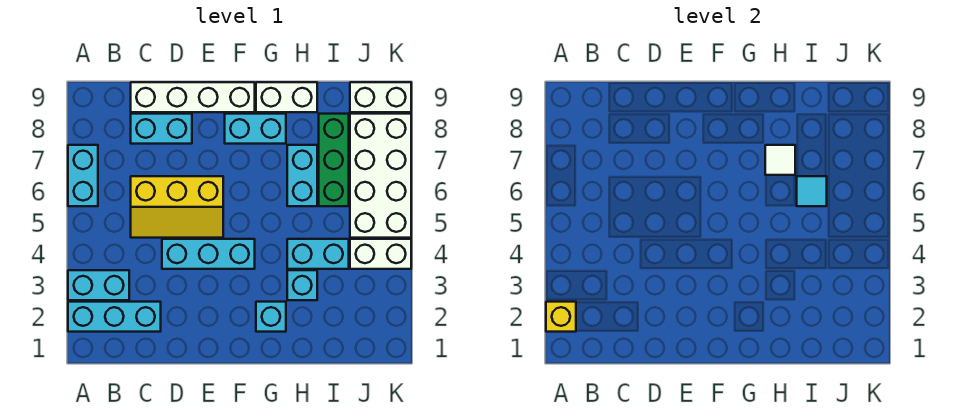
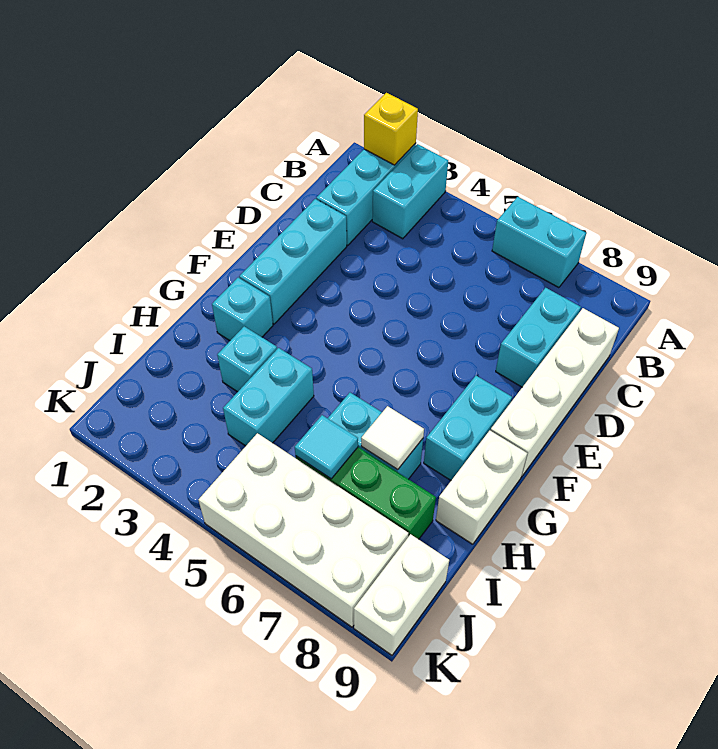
yellow slope C5:E6 level 1 top 6 -> none
cyan brick D4:F4 level 1 -> cyan brick D2:F2 level 1
white brick J4:K4 level 1 -> none

